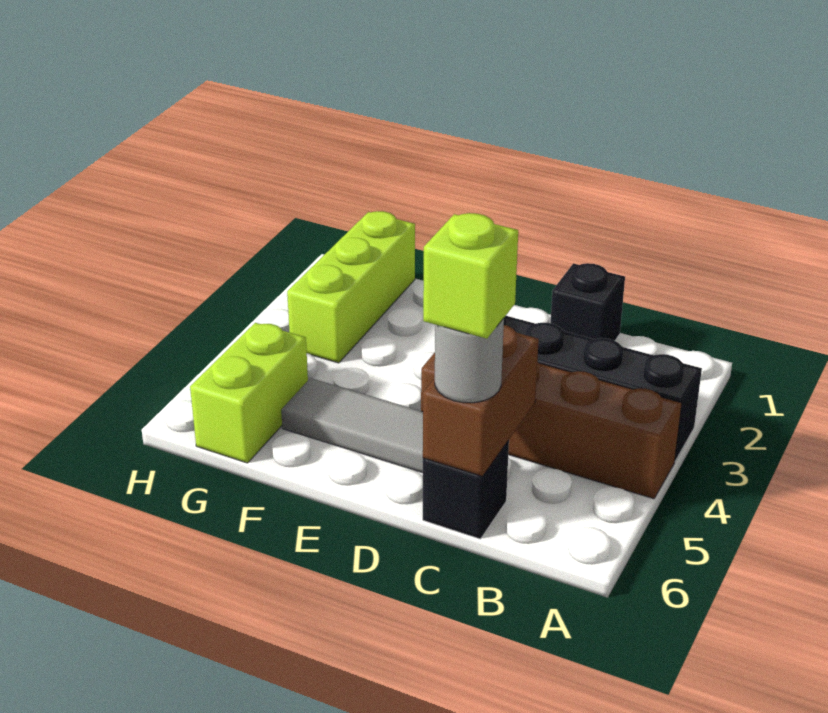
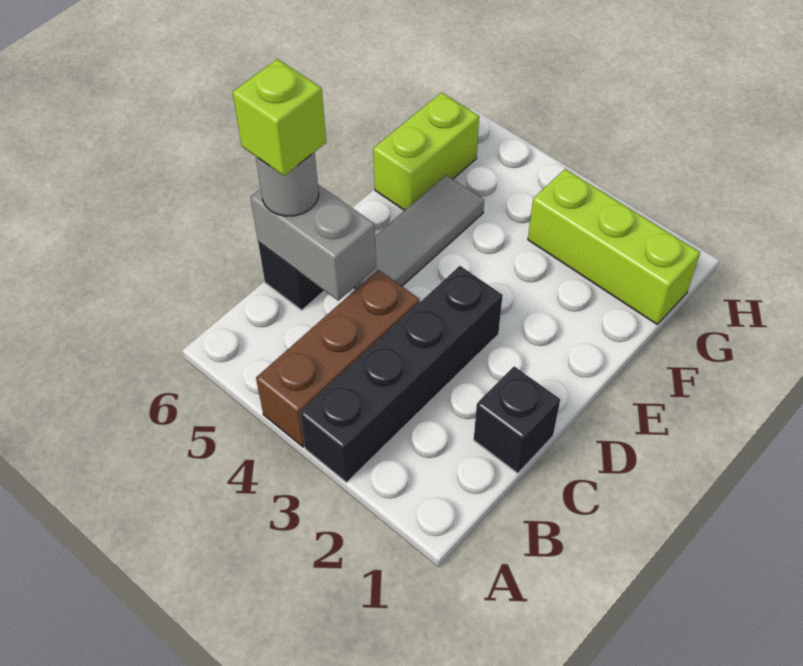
brown brick A4:D4 level 1 -> brown brick A4:C4 level 1
brown brick C5:C6 level 2 -> grey brick C5:C6 level 2
lime brick G5:G6 level 1 -> lime brick F6:G6 level 1

